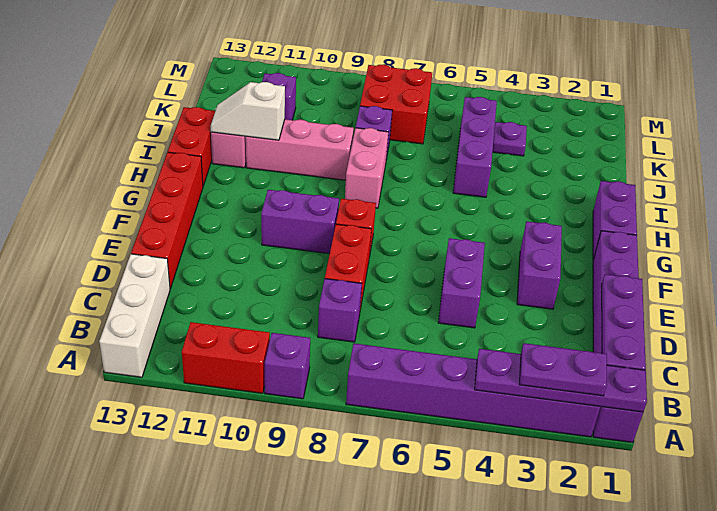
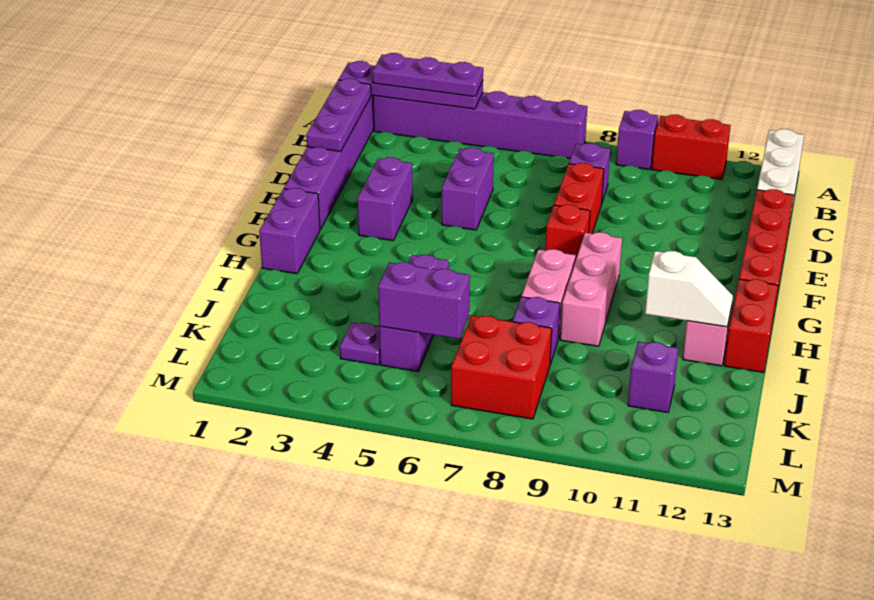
purple plate A2:A3 level 3 -> purple plate A2:A4 level 3
purple brick F9:F10 level 1 -> purple brick K5:K6 level 2
pink brick I9:I11 level 1 -> pink brick G9:I9 level 1

